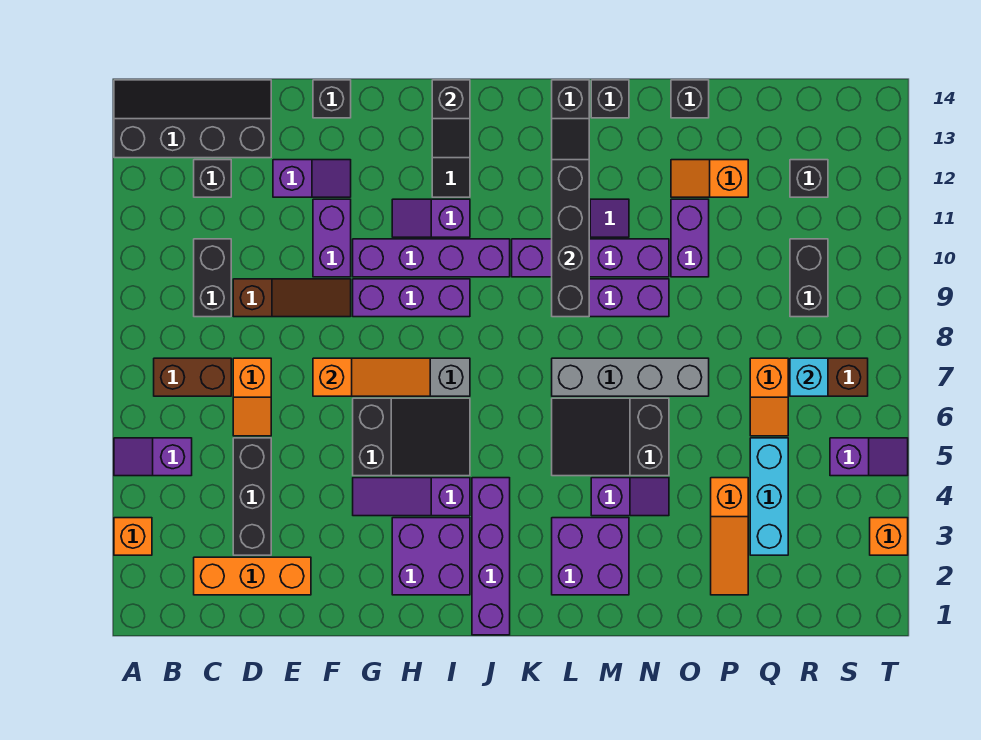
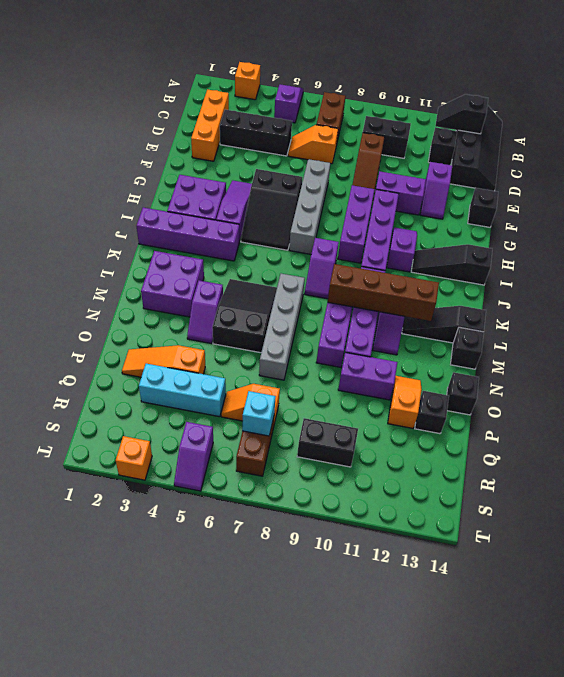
orange slope F7:H7 level 2 top F -> none
black slope I13:I14 level 2 top 14 -> black slope B12:B13 level 2 top 13
none -> purple slope J8:K8 level 1 top J
black brick L9:L12 level 2 -> brown brick L9:L12 level 2
black brick R12 level 1 -> black brick P13 level 1

